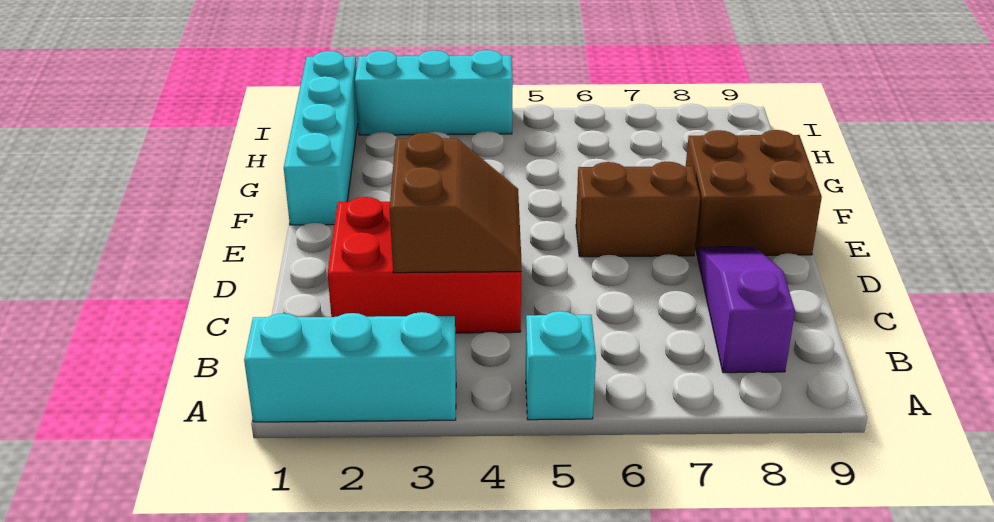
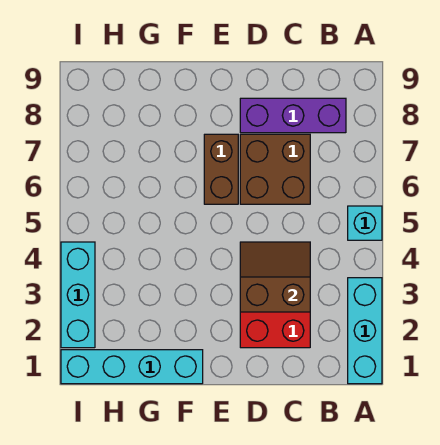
purple slope B8:D8 level 1 top B -> purple brick B8:D8 level 1
brown brick E8:F9 level 1 -> brown brick C6:D7 level 1

